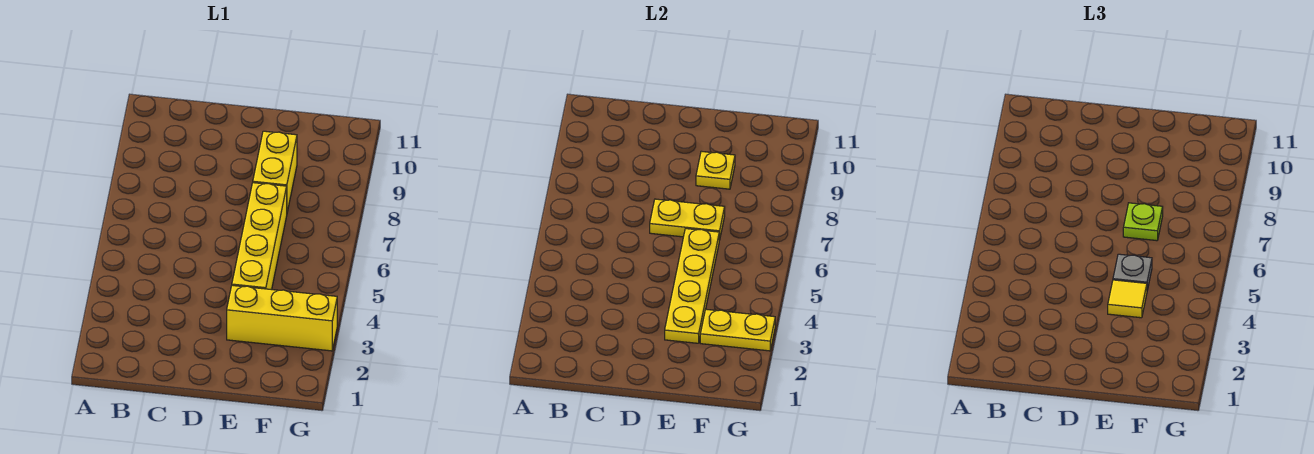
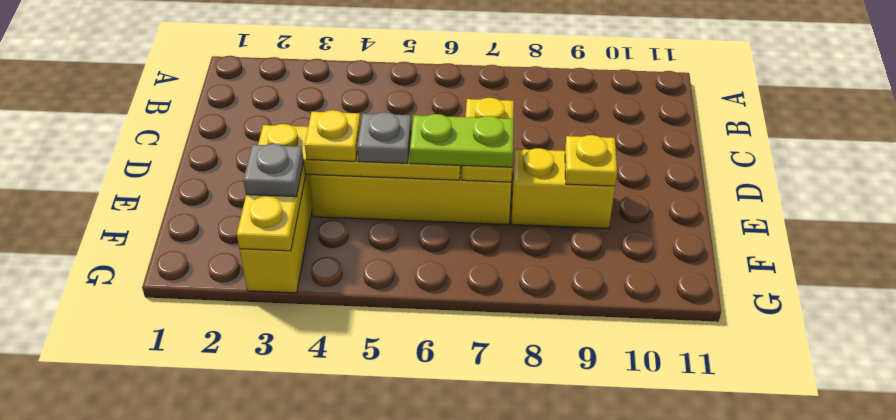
yellow tile E4 level 3 -> yellow plate E4 level 3
lime plate E7 level 3 -> lime plate E6:E7 level 3
none -> grey plate F3 level 3

